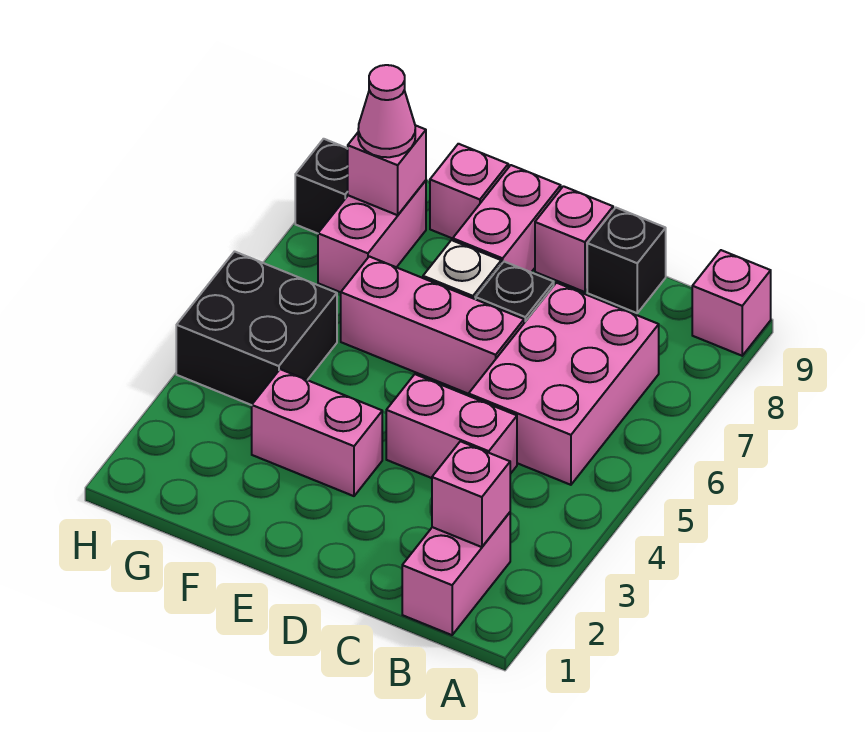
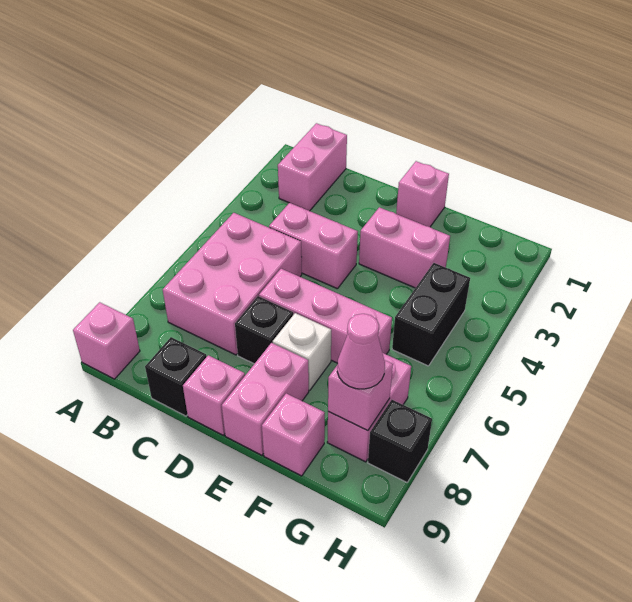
pink brick B2 level 2 -> pink brick E1 level 1
black brick G4:H5 level 1 -> black brick G4:G5 level 1

